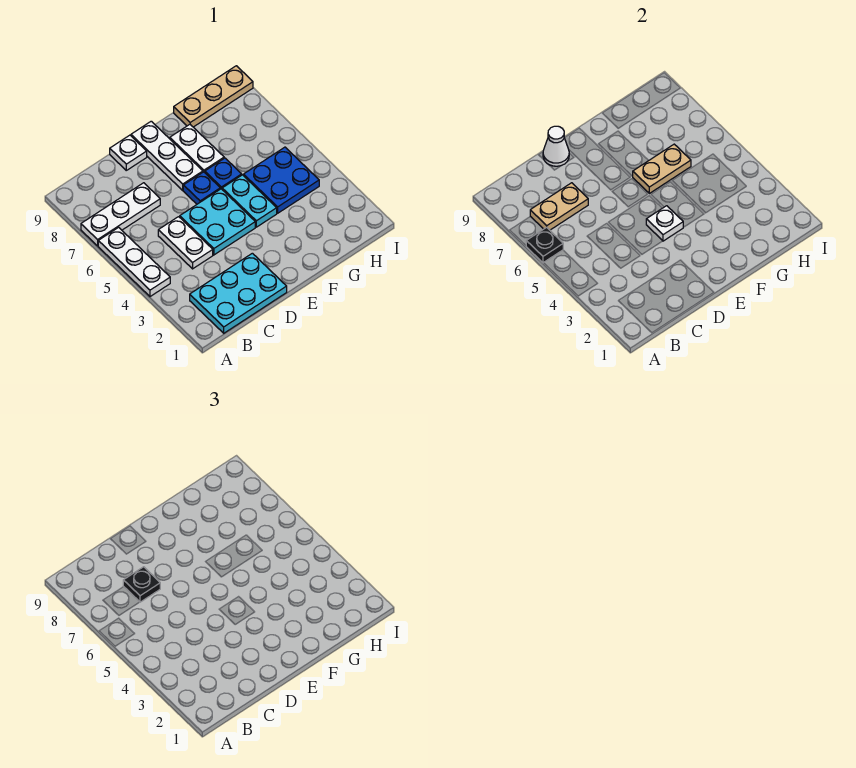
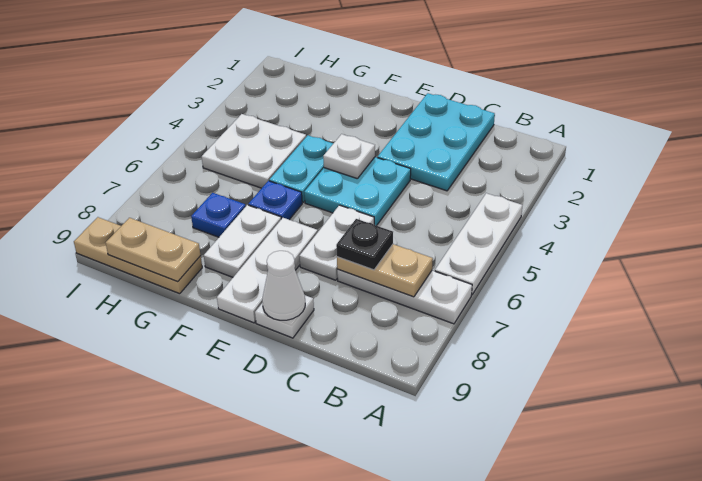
black plate A6 level 2 -> none
cyan plate B1:D2 level 1 -> cyan plate C1:D3 level 1
white plate C4:C5 level 1 -> white plate D6:D7 level 1
blue plate E6 level 1 -> blue plate G7 level 1
tan plate F6:G6 level 2 -> tan plate G9:H9 level 2
blue plate G4:H5 level 1 -> white plate G4:H5 level 1

